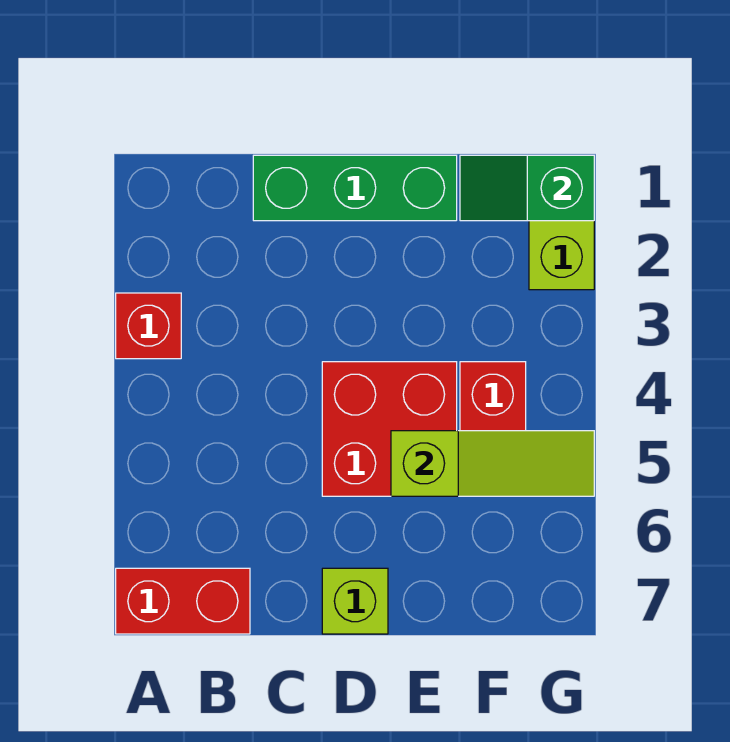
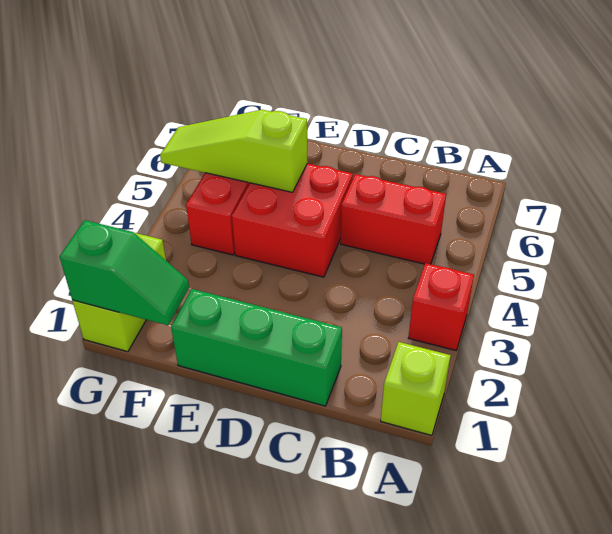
red brick A7:B7 level 1 -> red brick B5:C5 level 1
lime brick D7 level 1 -> lime brick A1 level 1

